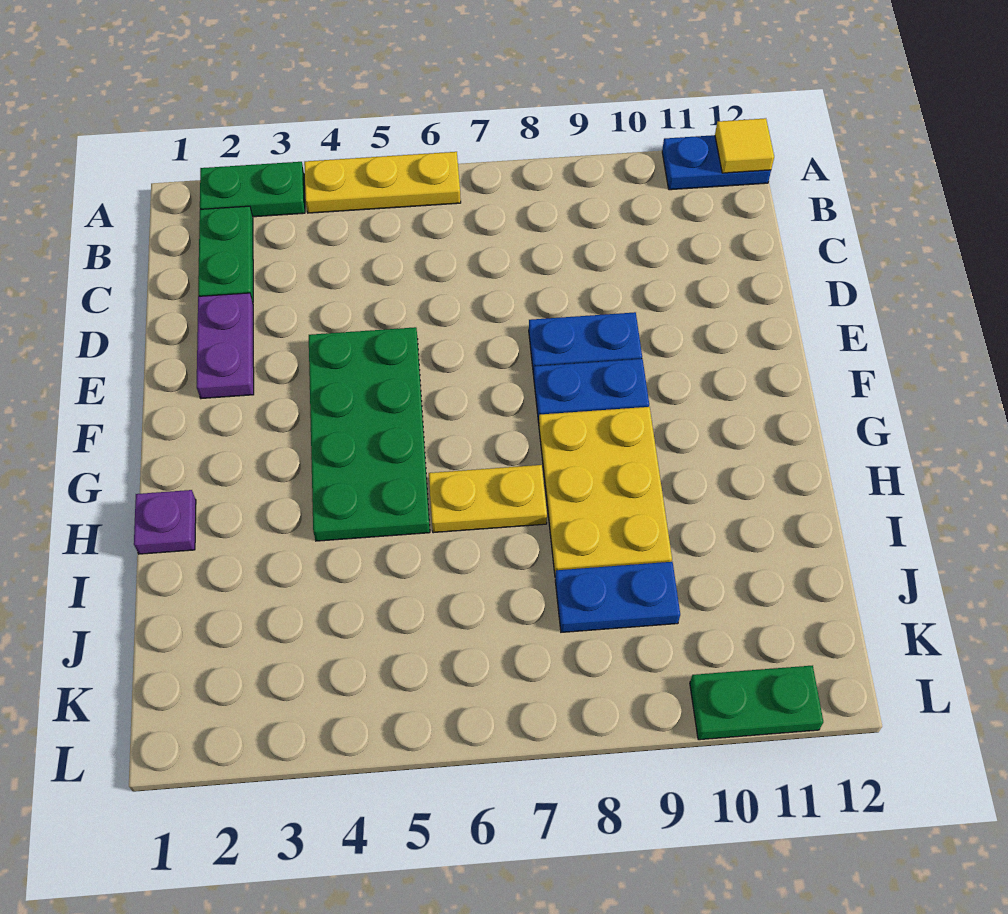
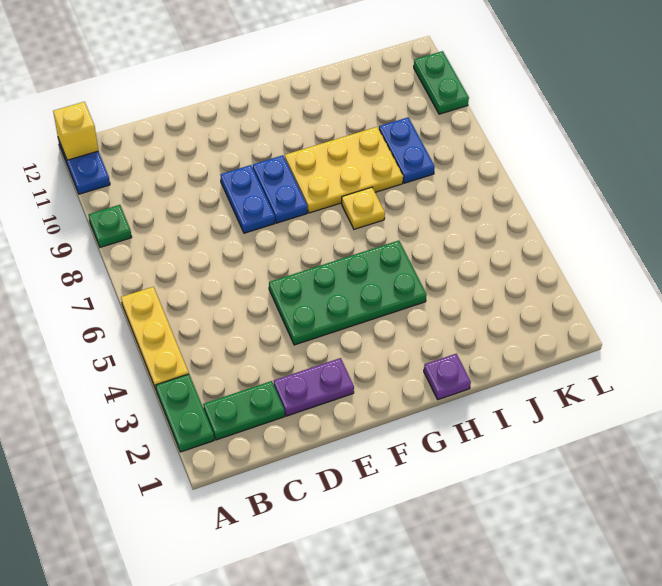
none -> green plate A9 level 1
yellow tile A12 level 2 -> yellow brick A12 level 2
yellow plate H6:H7 level 1 -> yellow plate H7 level 1

